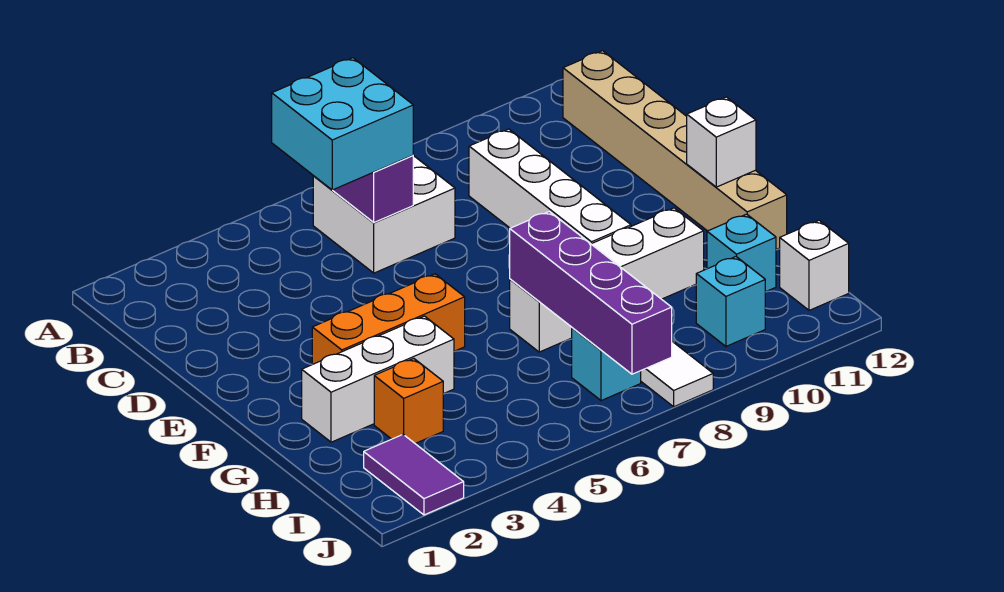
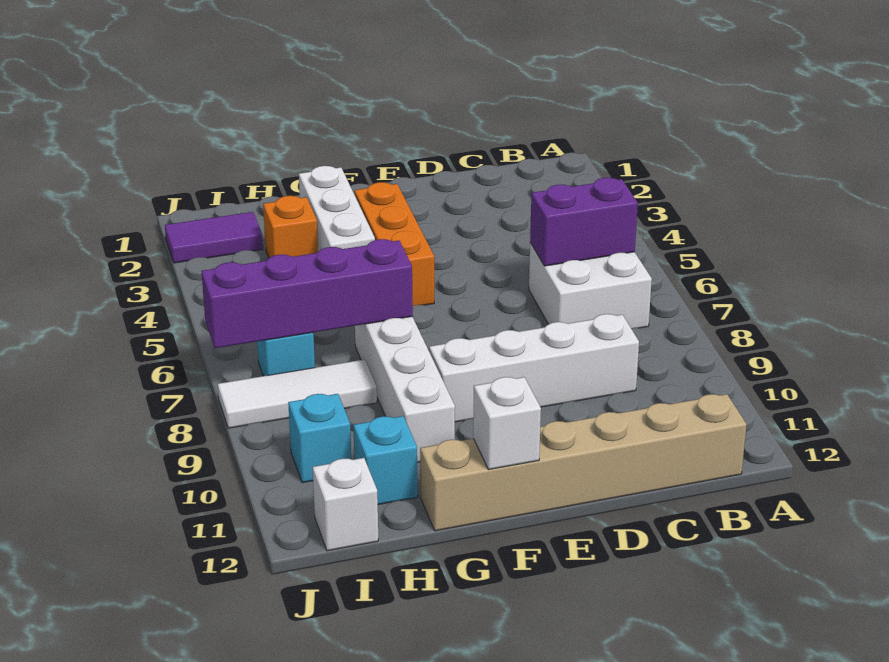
cyan brick B5:C6 level 3 -> none

